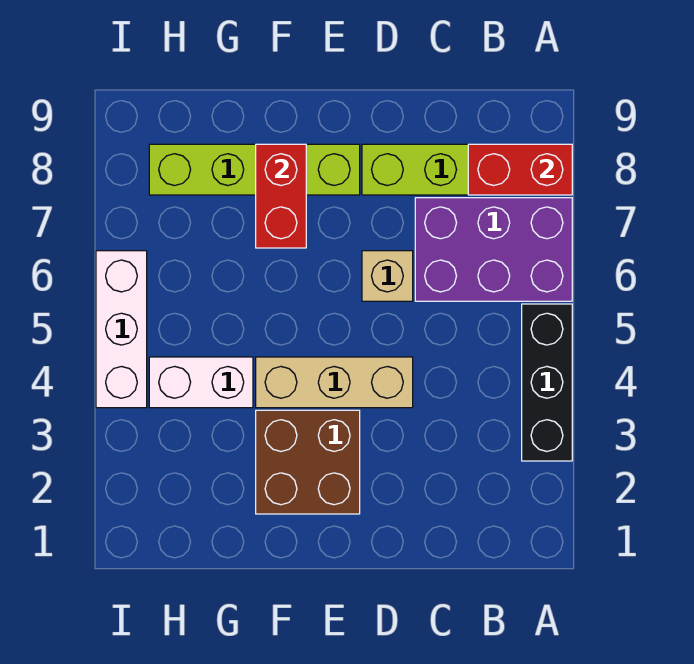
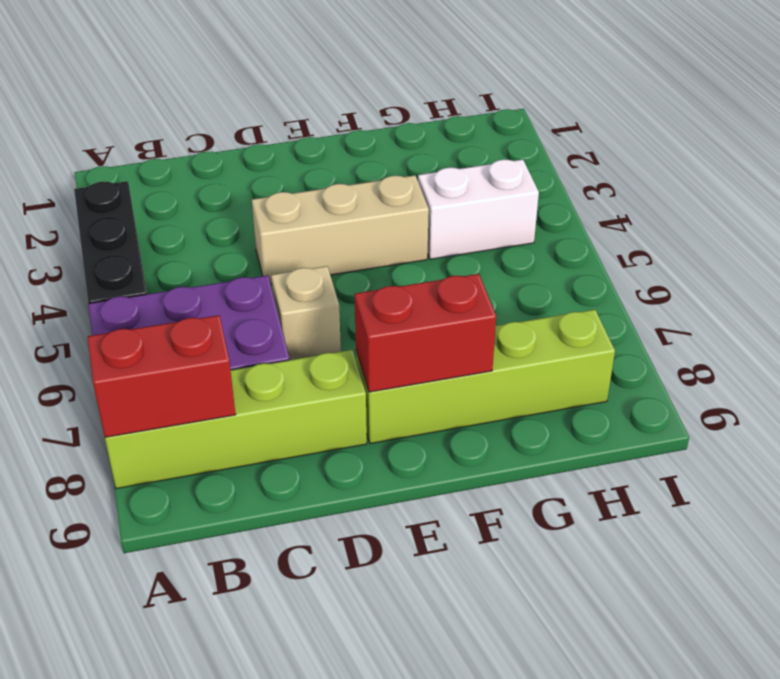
brown brick E2:F3 level 1 -> none
red brick F7:F8 level 2 -> red brick E8:F8 level 2
white brick I4:I6 level 1 -> none

